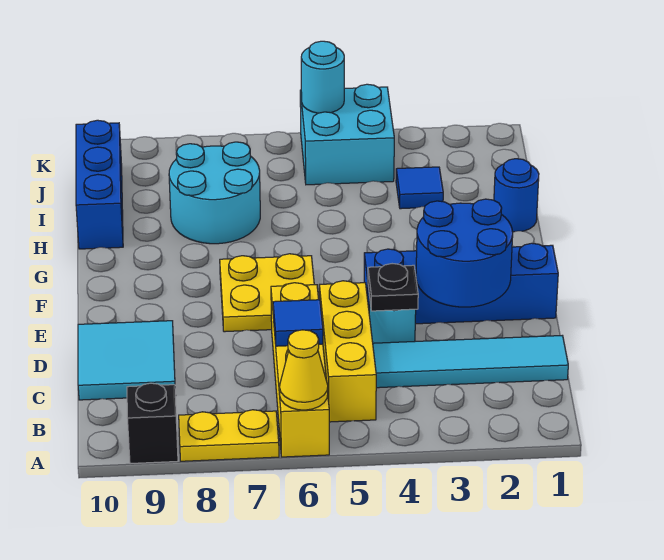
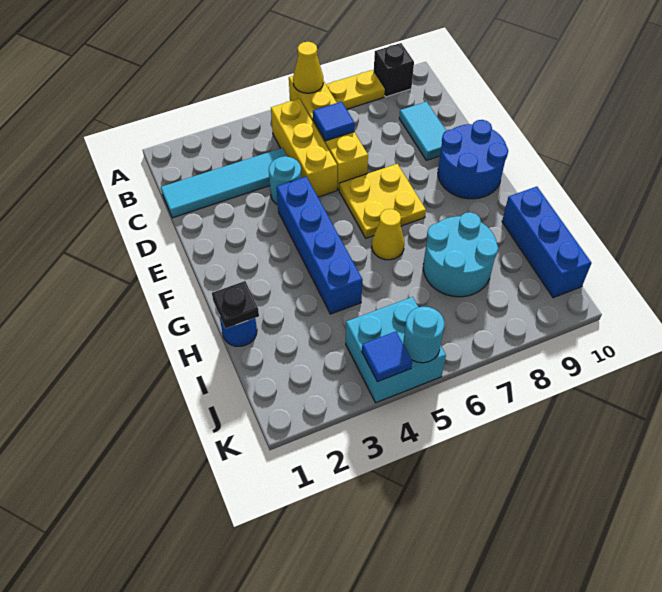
cyan tile C9:D10 level 1 -> cyan tile C9:D9 level 1
blue round brick D2:E3 level 2 -> blue round brick E9:F10 level 1
black plate D4 level 2 -> black plate H1 level 2
blue brick E1:E4 level 1 -> blue brick E4:H4 level 1
none -> yellow cone G6 level 1
blue tile I3 level 1 -> blue tile K4 level 2

